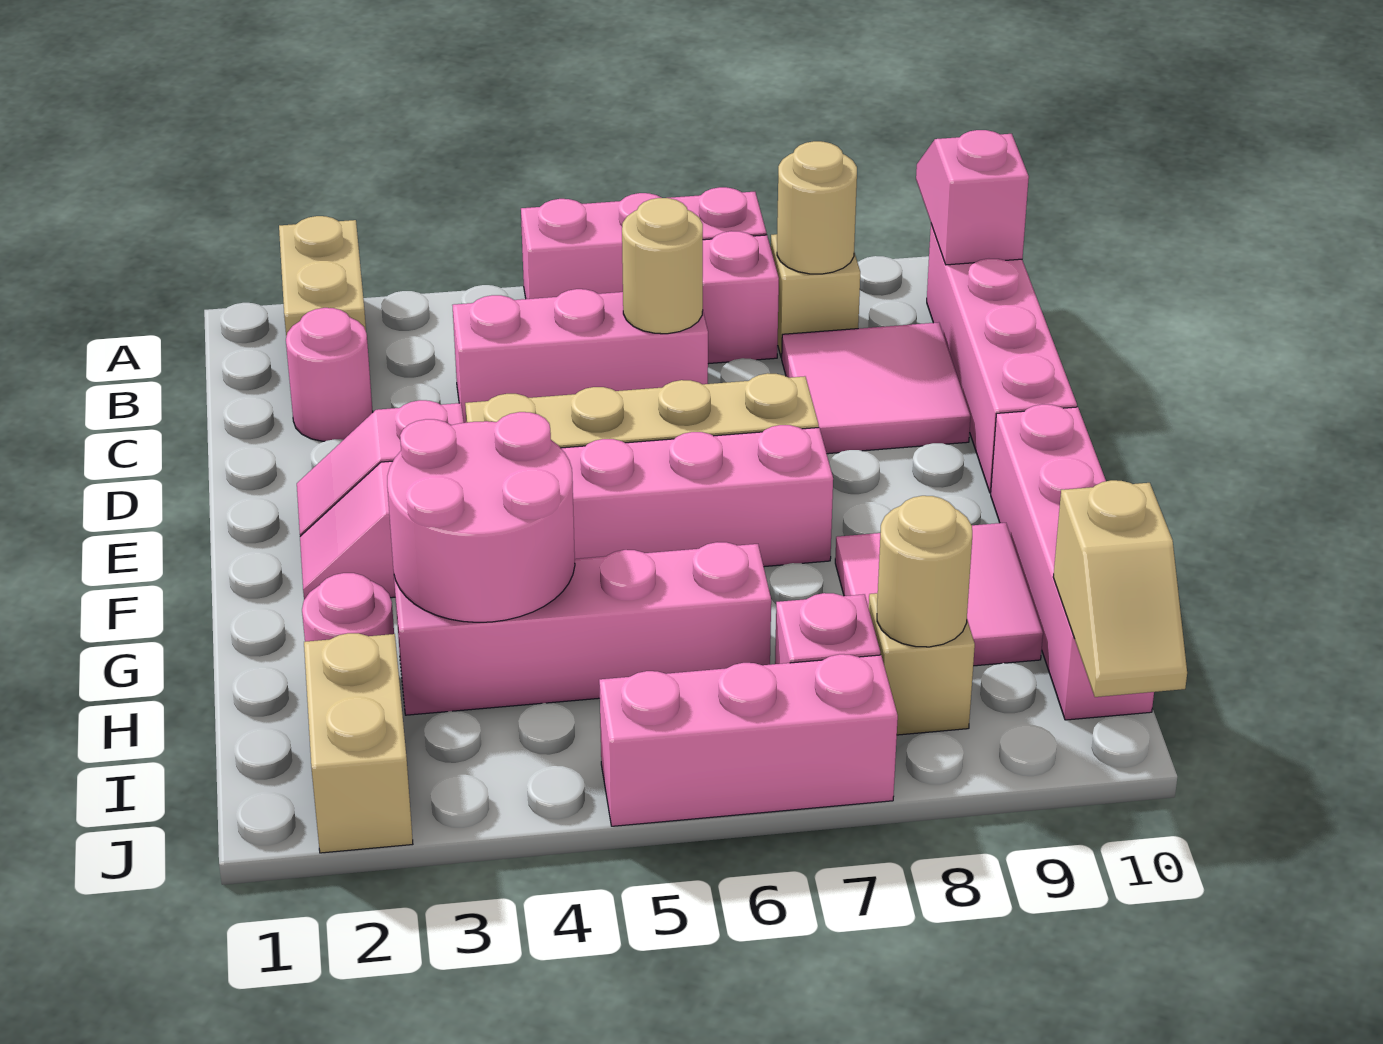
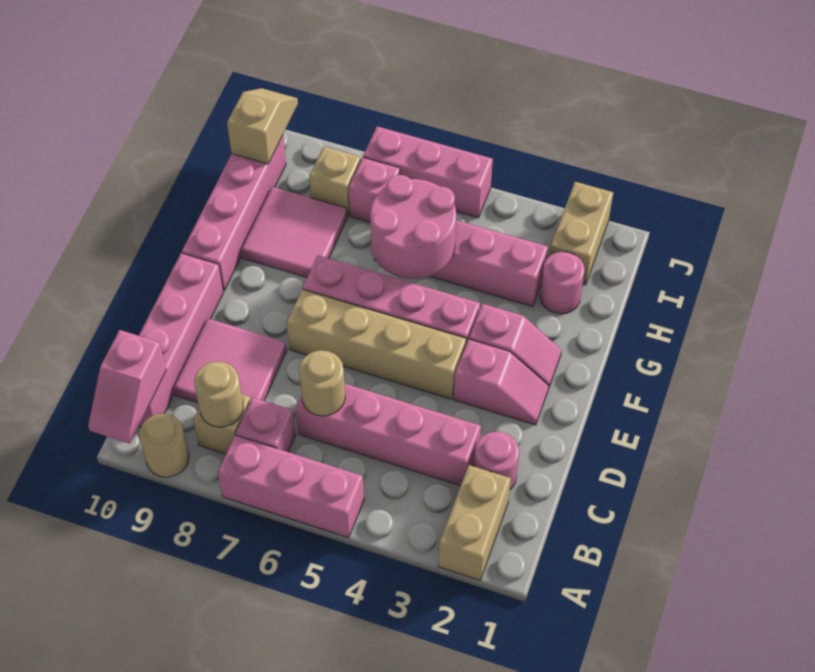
pink brick C4:C6 level 1 -> pink brick C3:C6 level 1
pink round brick G3:H4 level 2 -> pink round brick G5:H6 level 2
tan round brick I8 level 2 -> tan round brick A9 level 1

